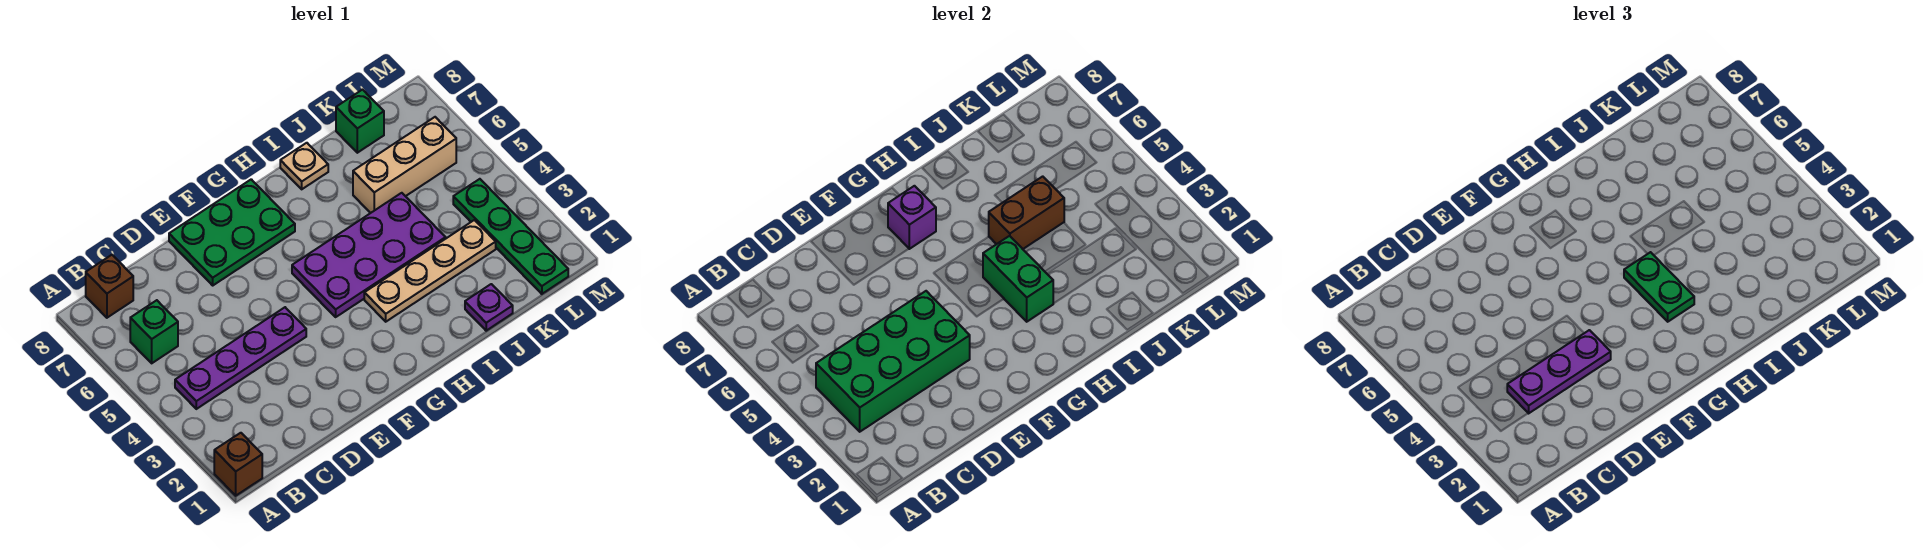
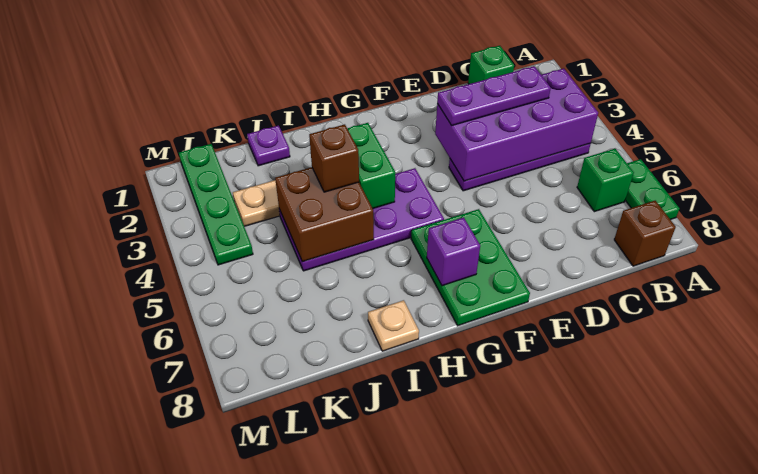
brown brick A1 level 1 -> brown brick I4 level 3
green brick B3:E4 level 2 -> purple brick B3:E4 level 2
green plate E7:G8 level 1 -> green plate F6:G8 level 1
green plate H3:H4 level 3 -> green plate A6:A7 level 1
brown brick I5:J5 level 2 -> brown brick I4:J5 level 2
tan brick J6:L6 level 1 -> none
green brick K8 level 1 -> green brick C1 level 1

